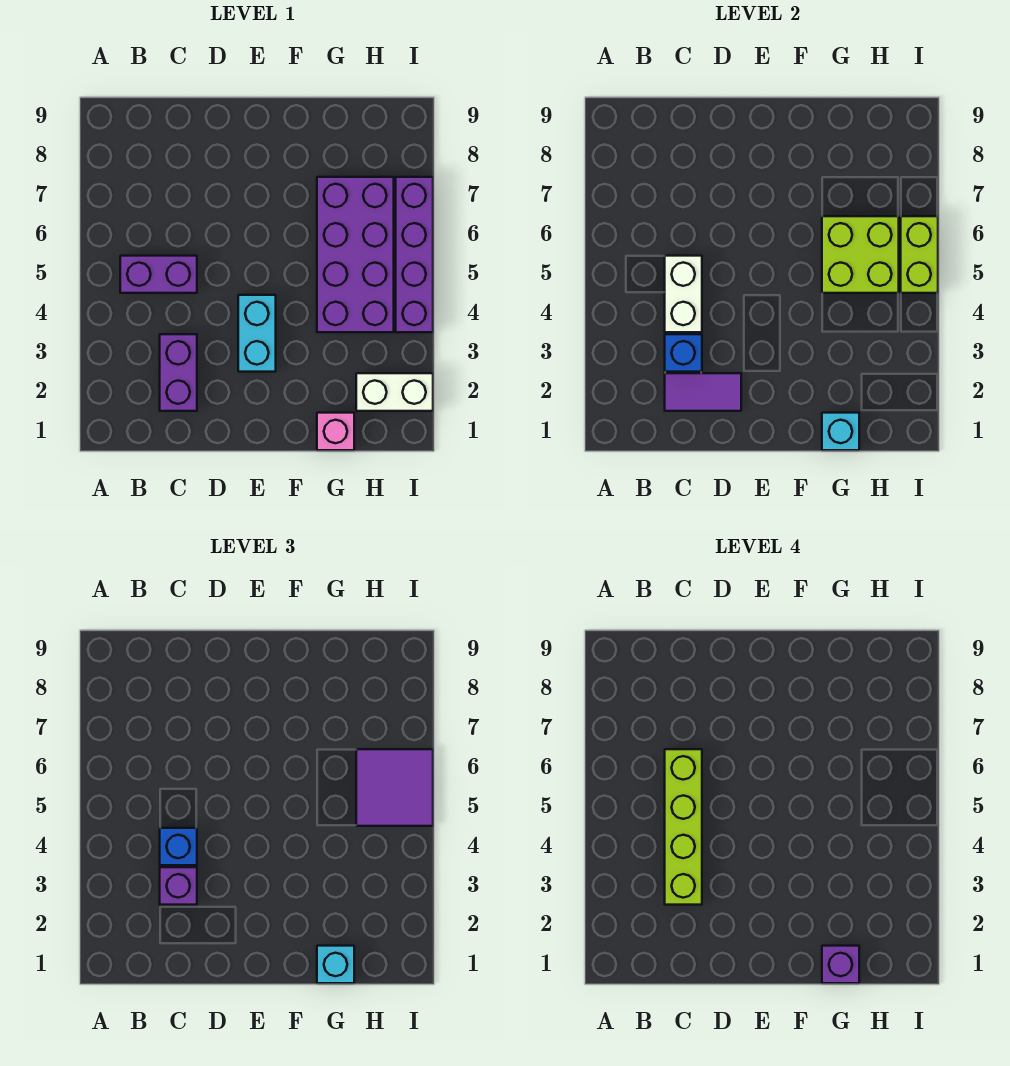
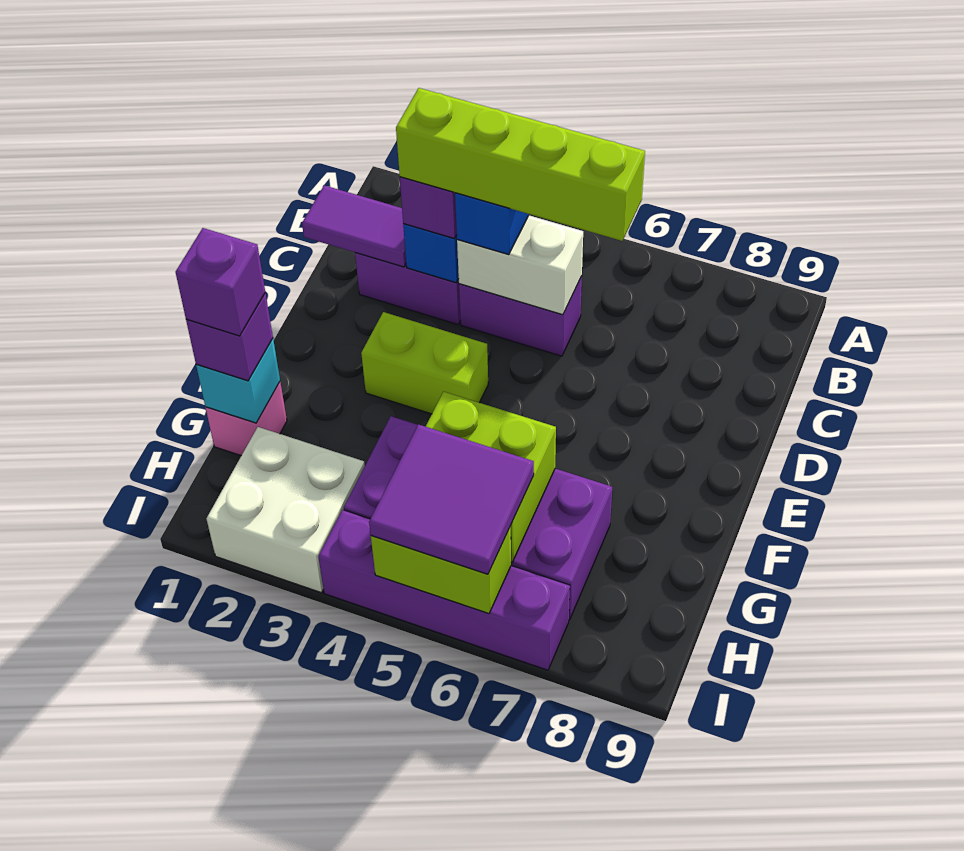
purple brick B5:C5 level 1 -> purple brick C4:C5 level 1
purple tile C2:D2 level 2 -> purple tile C1:C2 level 2
cyan brick E3:E4 level 1 -> lime brick E3:E4 level 1
cyan brick G1 level 3 -> purple brick G1 level 3
white brick H2:I2 level 1 -> white brick H2:I3 level 1

